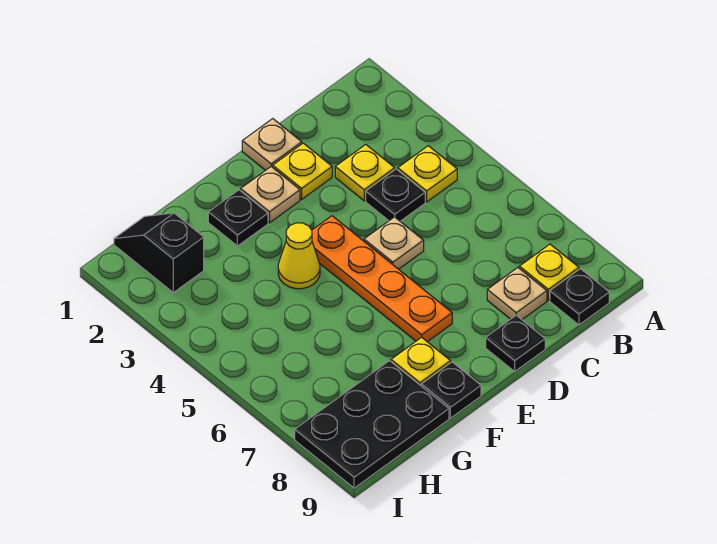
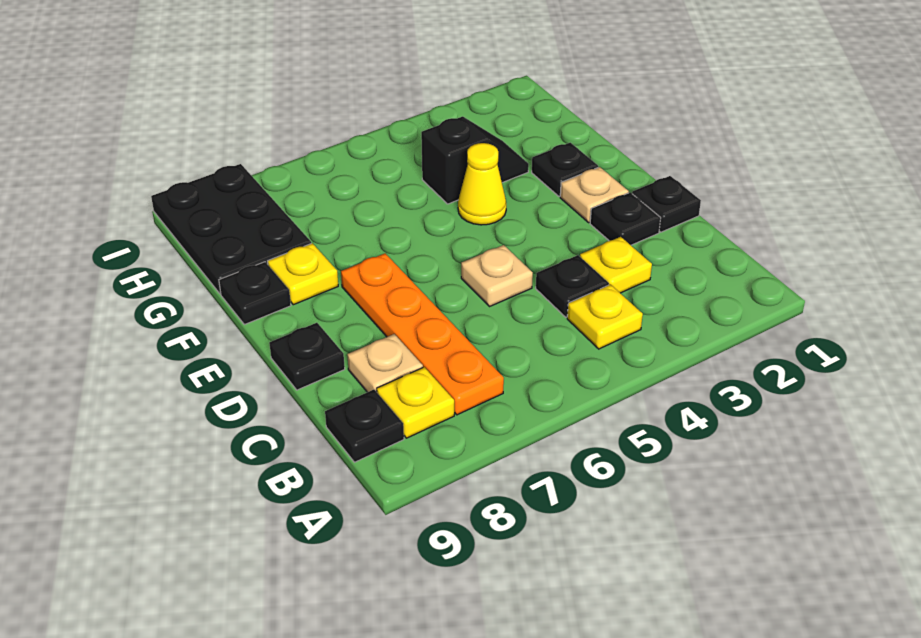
tan plate D1 level 1 -> black plate D1 level 1
yellow plate D2 level 1 -> black plate D2 level 1
orange plate E4:E7 level 1 -> orange plate B7:E7 level 1
black slope H1:H2 level 1 top 2 -> black slope G3:G4 level 1 top 4

